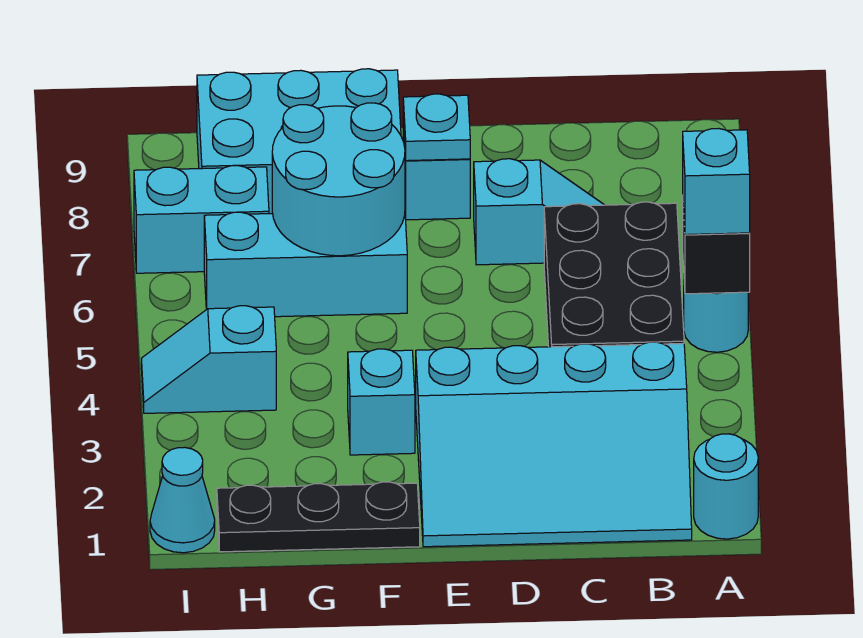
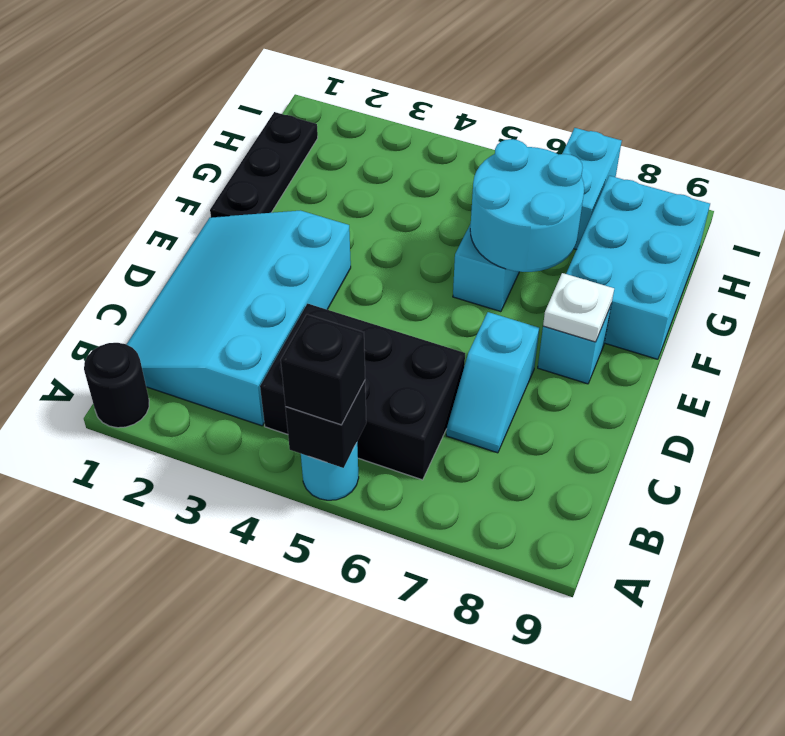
cyan round brick A1 level 1 -> black round brick A1 level 1
cyan brick A5 level 3 -> black brick A5 level 3
cyan plate E8 level 2 -> white plate E8 level 2
cyan brick F3 level 1 -> none
cyan slope H4:I4 level 1 top H -> none
cyan cone I1 level 1 -> none

